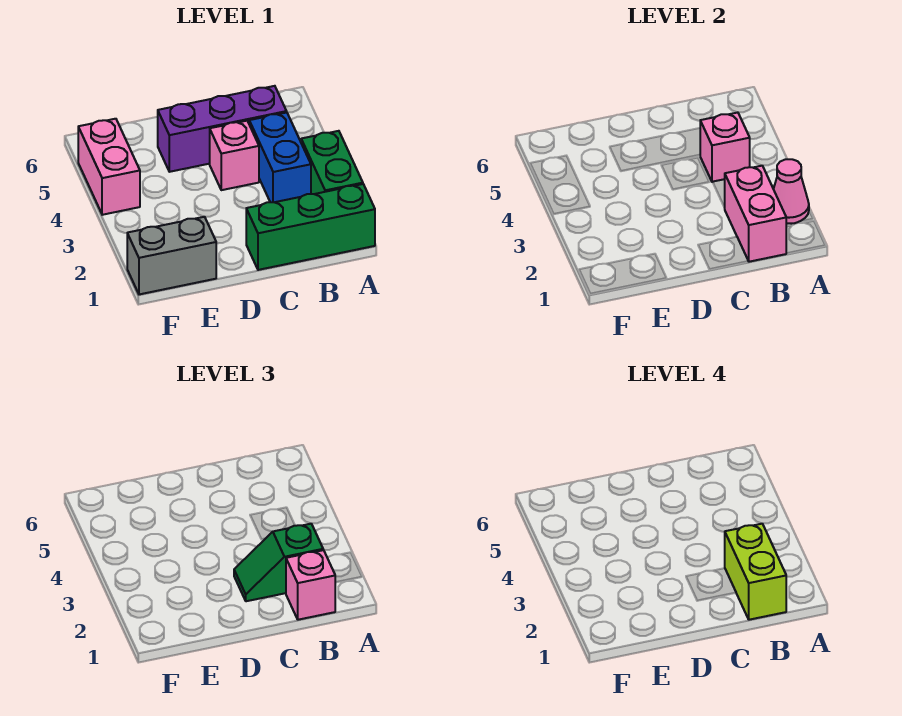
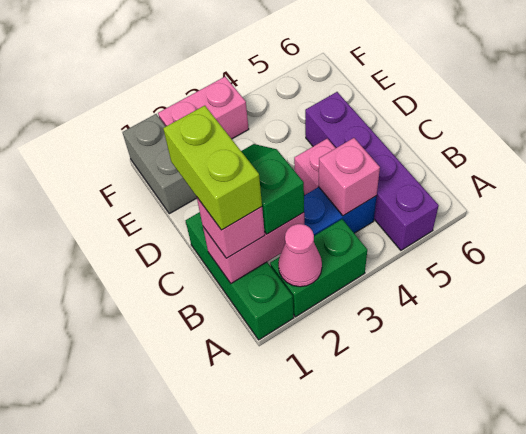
lime brick B1:B2 level 4 -> lime brick B1:C1 level 4
purple brick B5:D5 level 1 -> purple brick A5:D5 level 1
pink brick F4:F5 level 1 -> pink brick F2:F3 level 1

